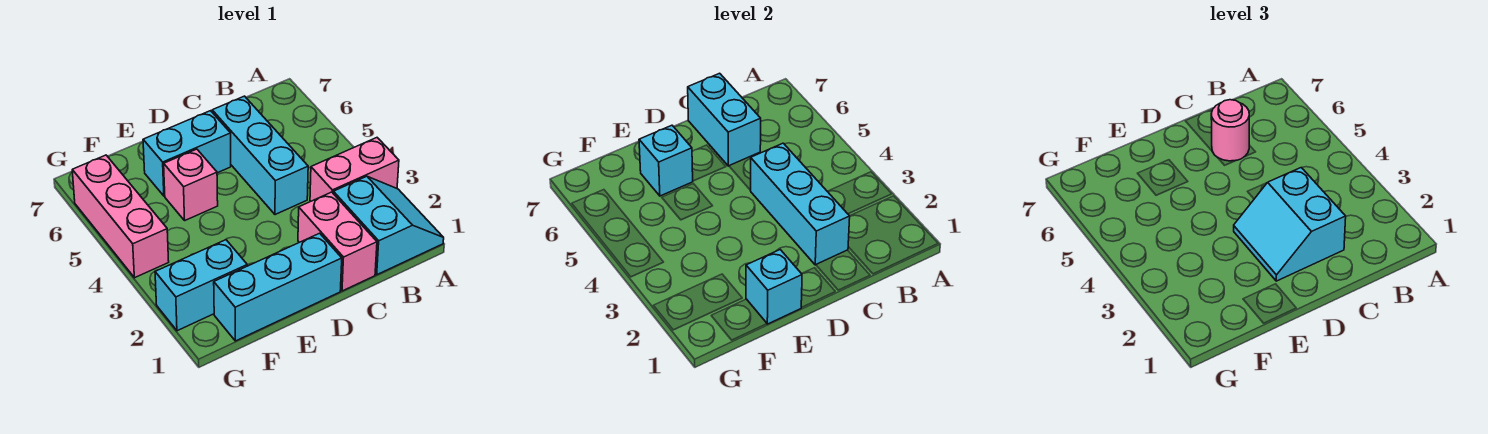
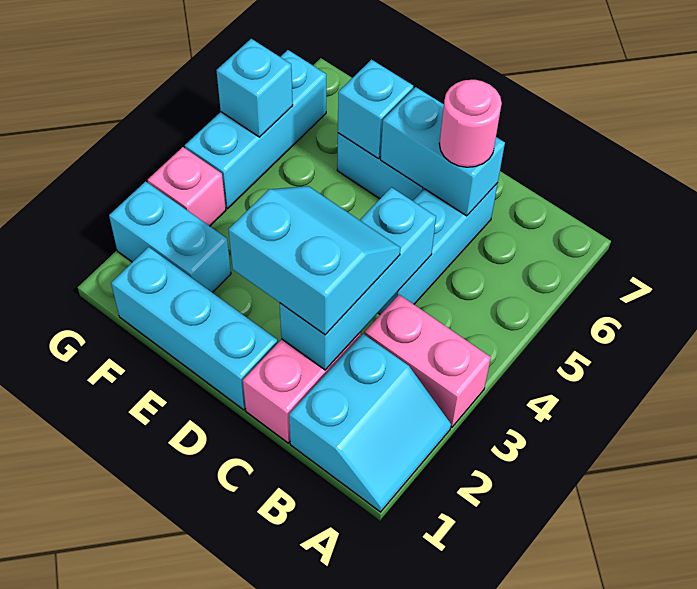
cyan slope C2:D3 level 3 top C -> cyan slope C2:D3 level 3 top 2
cyan brick C6:C7 level 2 -> cyan brick C6:D6 level 2
cyan brick E1 level 2 -> cyan brick G5 level 2
pink brick E5 level 1 -> pink brick G3 level 1
pink brick G4:G6 level 1 -> cyan brick G4:G6 level 1

